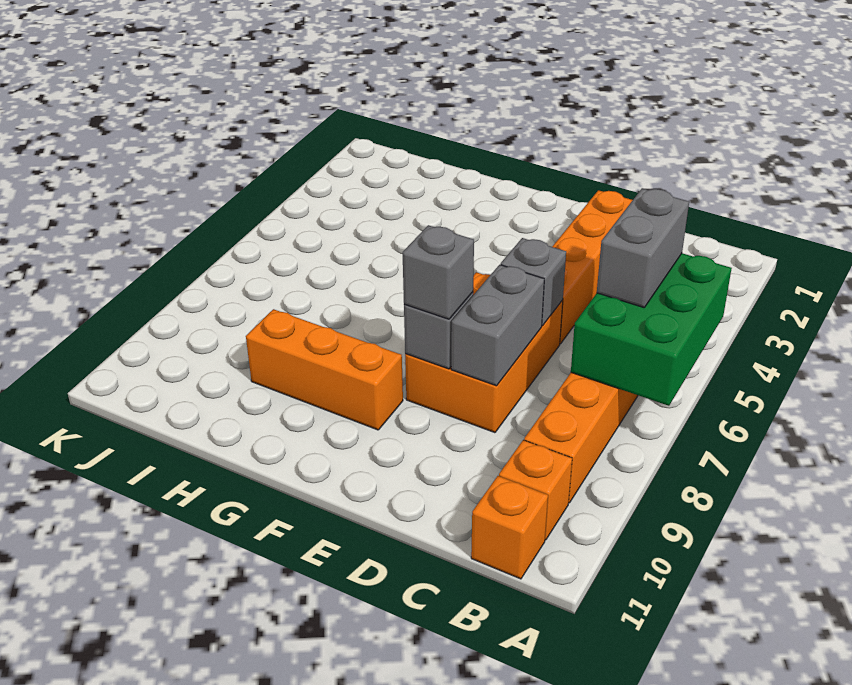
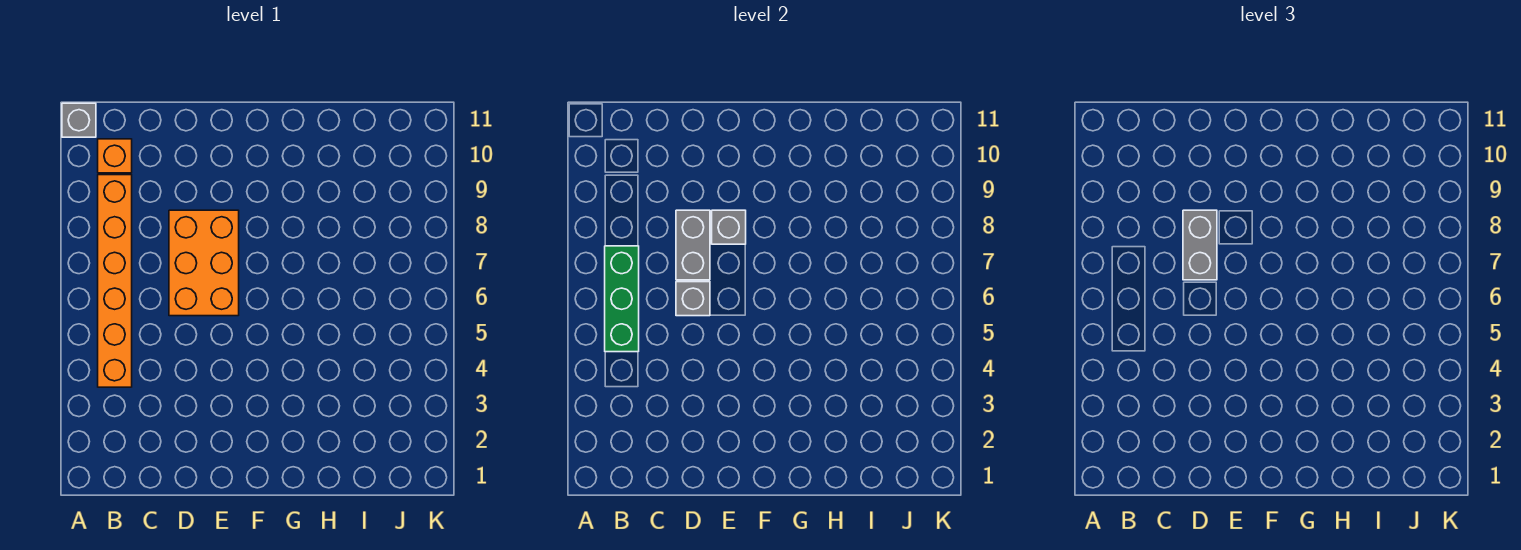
green brick A5:B7 level 2 -> green brick B5:B7 level 2
grey brick B5:B6 level 3 -> grey brick D7:D8 level 3
orange brick B11 level 1 -> none
orange brick D2:D5 level 1 -> none
grey brick E8 level 3 -> grey brick A11 level 1
orange brick F9:H9 level 1 -> none

